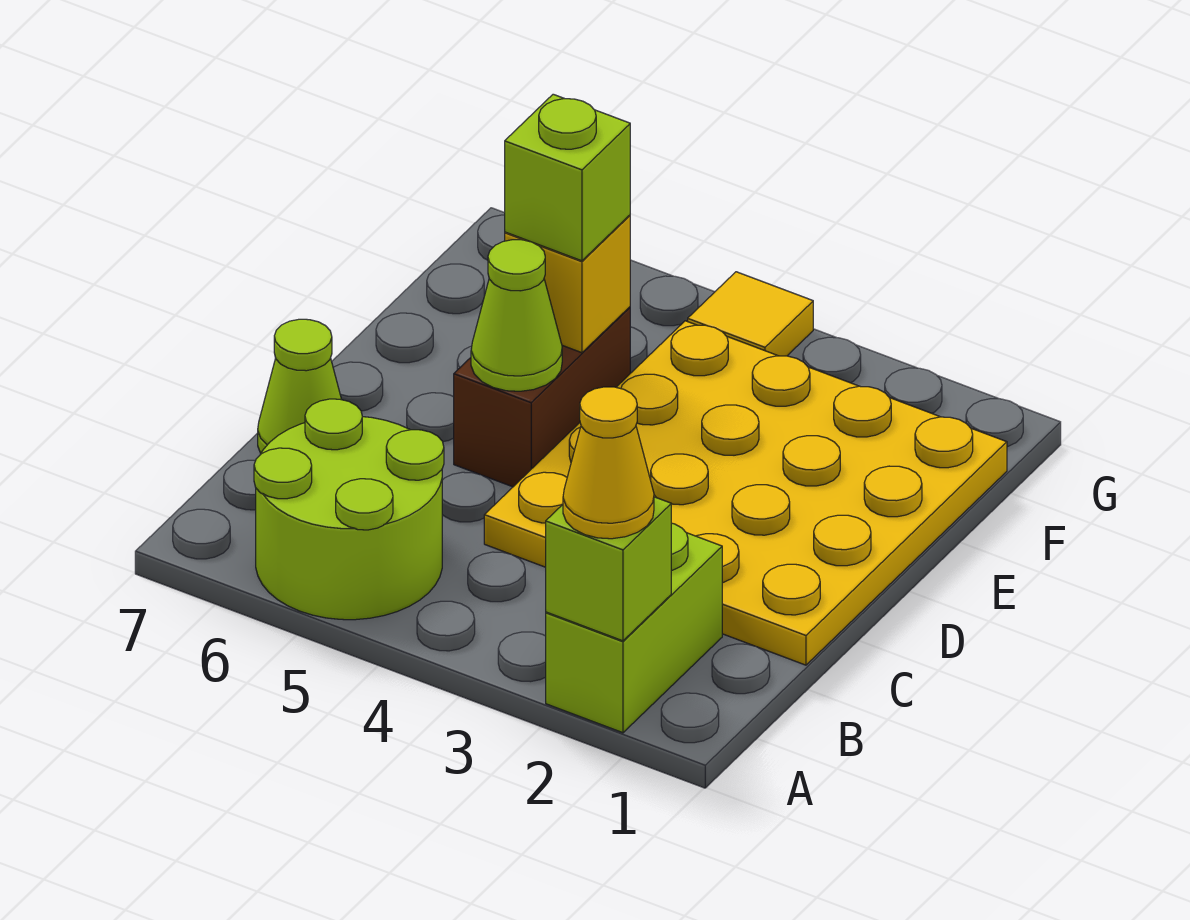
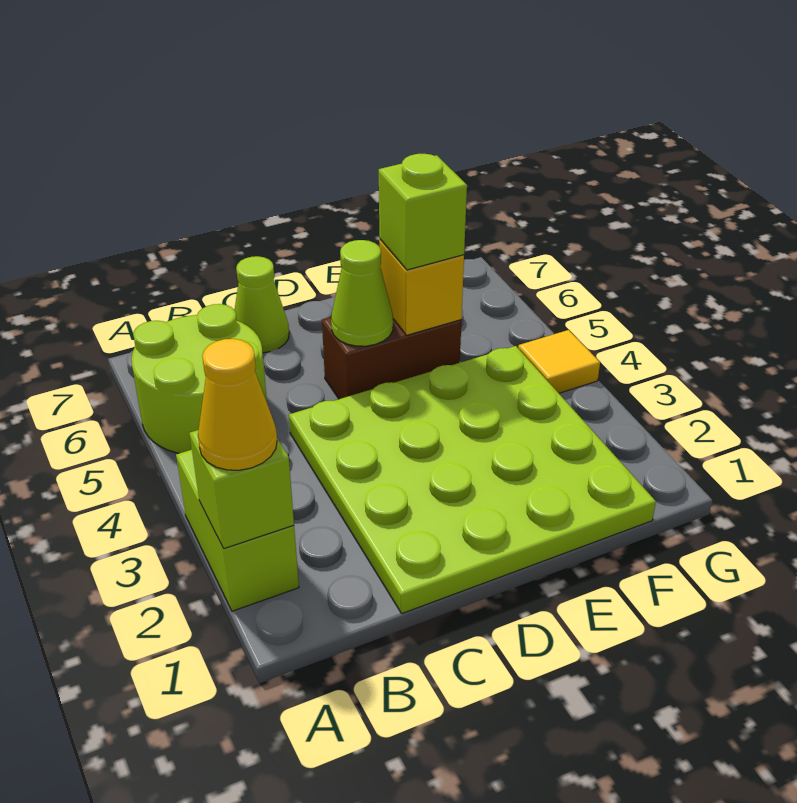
lime brick A2:B2 level 1 -> lime brick A2:A3 level 1
yellow plate C1:F4 level 1 -> lime plate C1:F4 level 1

